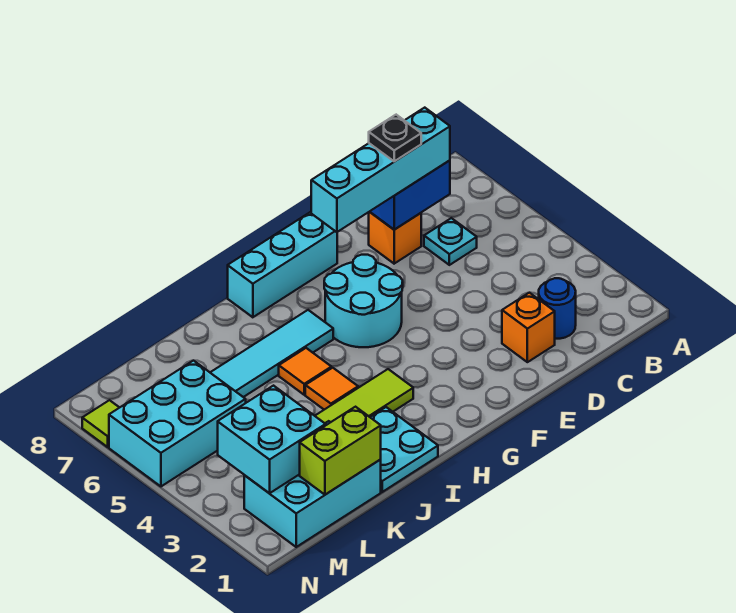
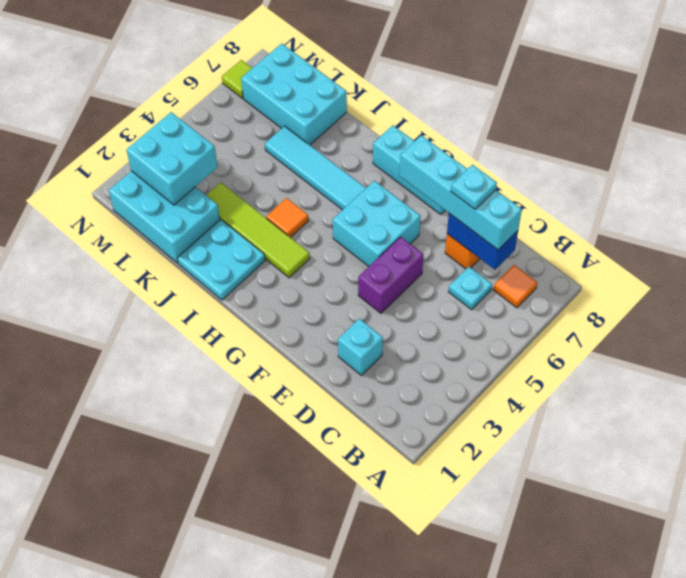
blue round brick C2 level 1 -> none
orange brick D2 level 1 -> cyan brick D2 level 1
black plate D7 level 4 -> cyan plate D7 level 4
none -> purple brick E4:E5 level 1
cyan round brick F5:G6 level 1 -> cyan brick F5:G6 level 1
orange tile I5 level 1 -> orange tile B7 level 1
lime brick K1:L1 level 2 -> none
cyan brick L5:N6 level 1 -> cyan brick K7:M8 level 1

